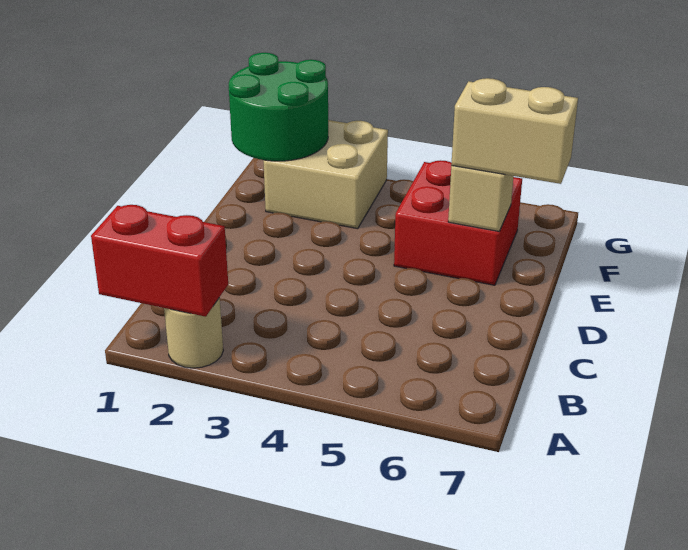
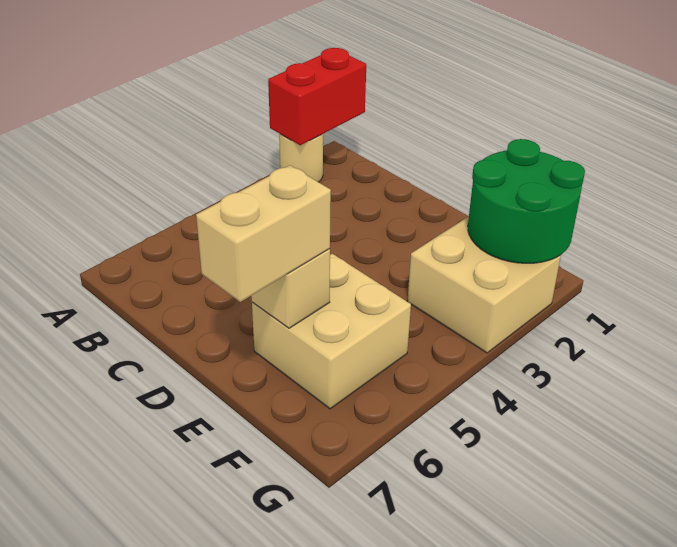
red brick E5:F6 level 1 -> tan brick E5:F6 level 1

